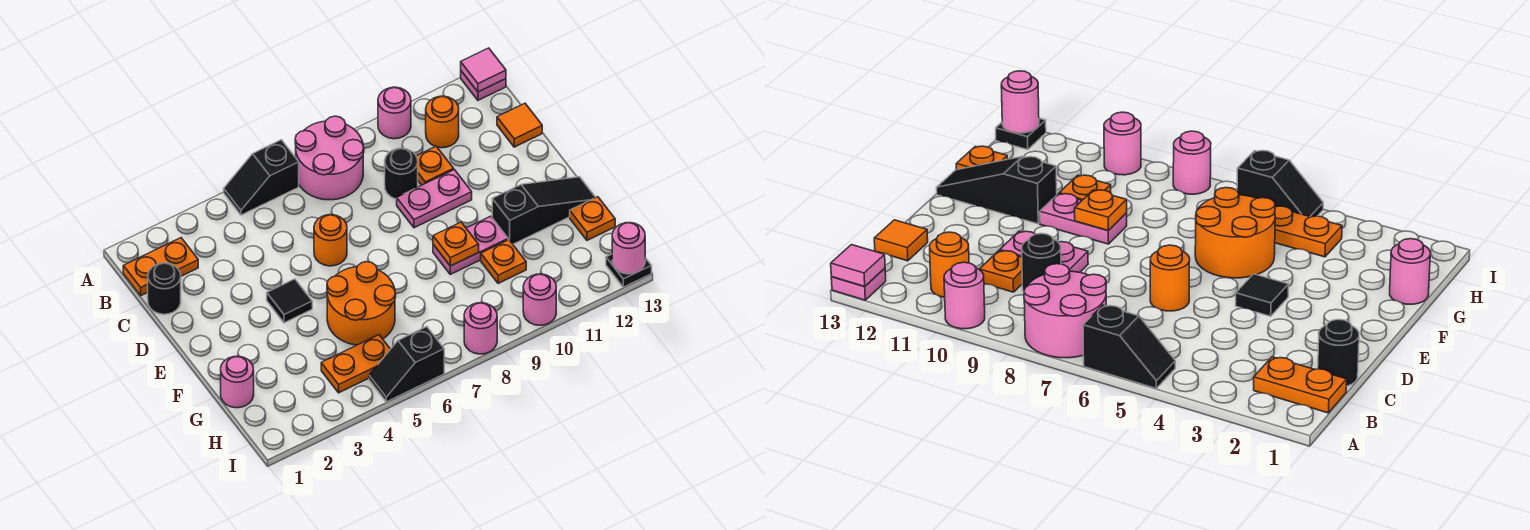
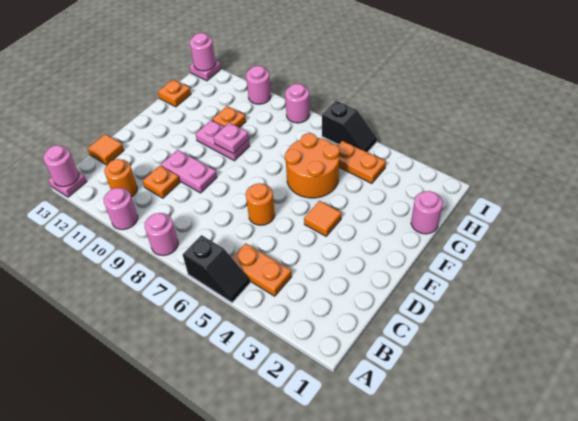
pink round brick A7:B8 level 1 -> pink round brick A8 level 1
pink tile A13 level 2 -> pink round brick A13 level 2
orange plate B1:B2 level 1 -> orange plate B4:B5 level 1
black round brick C1 level 1 -> none
black round brick C9 level 1 -> none
black tile E4 level 1 -> orange tile E4 level 1
orange plate F9 level 2 -> pink plate F9 level 2
black slope F11:F13 level 1 top 11 -> none
black plate I13 level 1 -> pink plate I13 level 1

